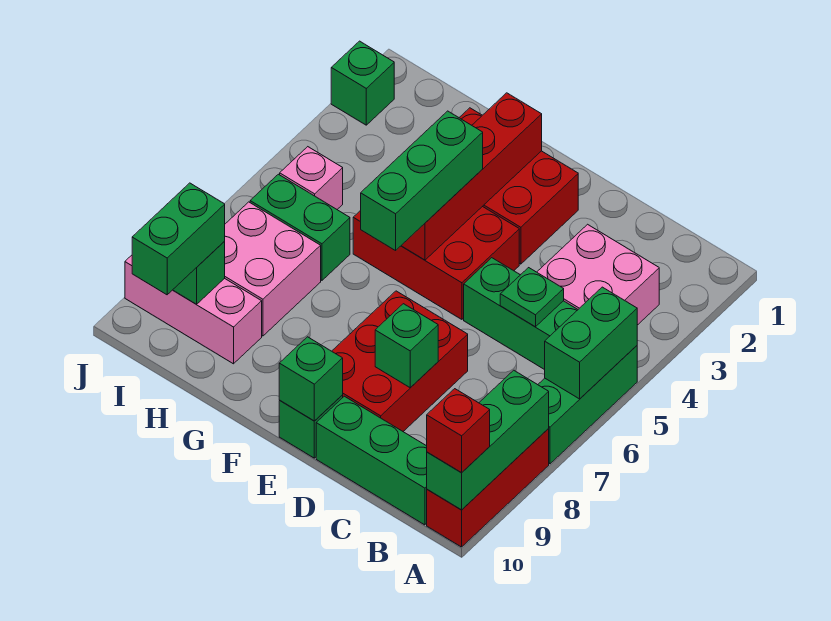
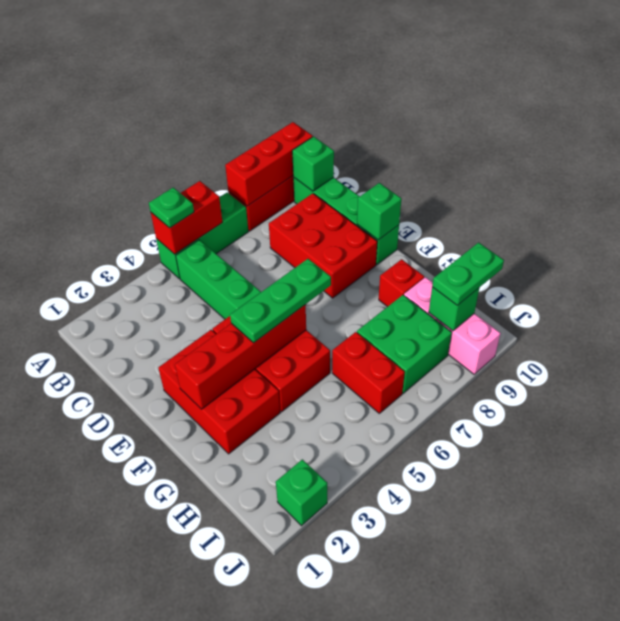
green brick A5:A6 level 2 -> red brick A5:A6 level 2
green brick A8:A10 level 2 -> red brick A8:A10 level 2
red brick A10 level 3 -> red brick G9 level 1
pink brick B3:C4 level 1 -> none
green plate C5 level 2 -> green plate A5 level 3
red brick D7:E9 level 1 -> red brick C8:E9 level 1
green brick D8 level 2 -> green brick B10 level 2
green brick F4:F6 level 3 -> green plate F4:F6 level 3
green brick H6:I6 level 1 -> red brick H6:I6 level 1
pink brick H7:I8 level 1 -> green brick H7:I8 level 1
pink brick I5 level 1 -> none
green brick I9:I10 level 3 -> green plate I9:I10 level 3

